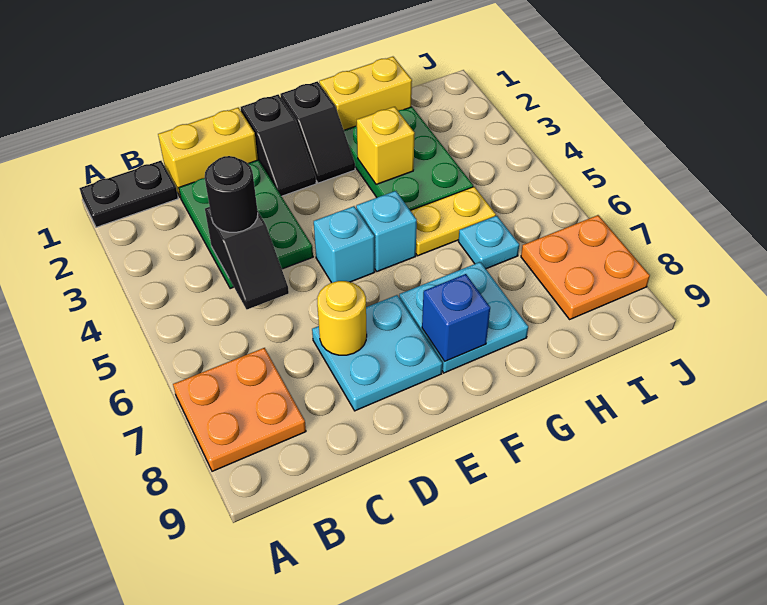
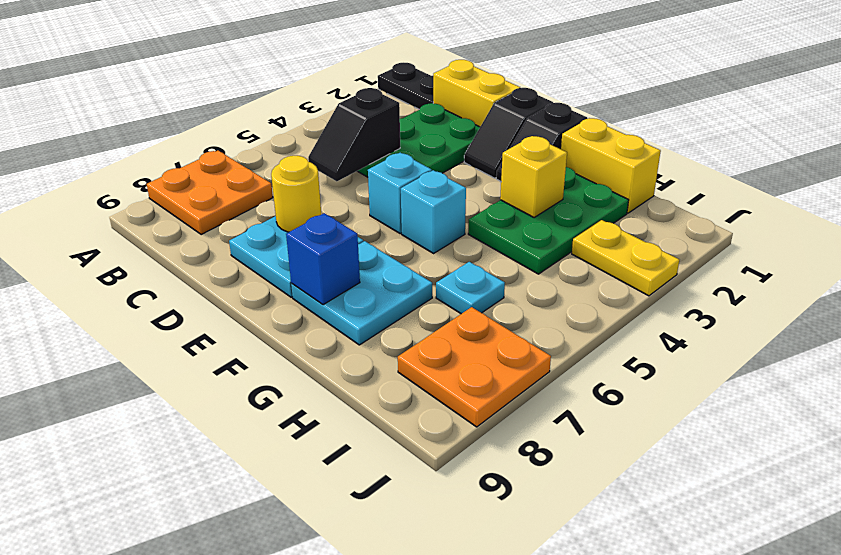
black round brick C4 level 3 -> none
yellow plate G5:H5 level 1 -> yellow plate I3:J3 level 1

